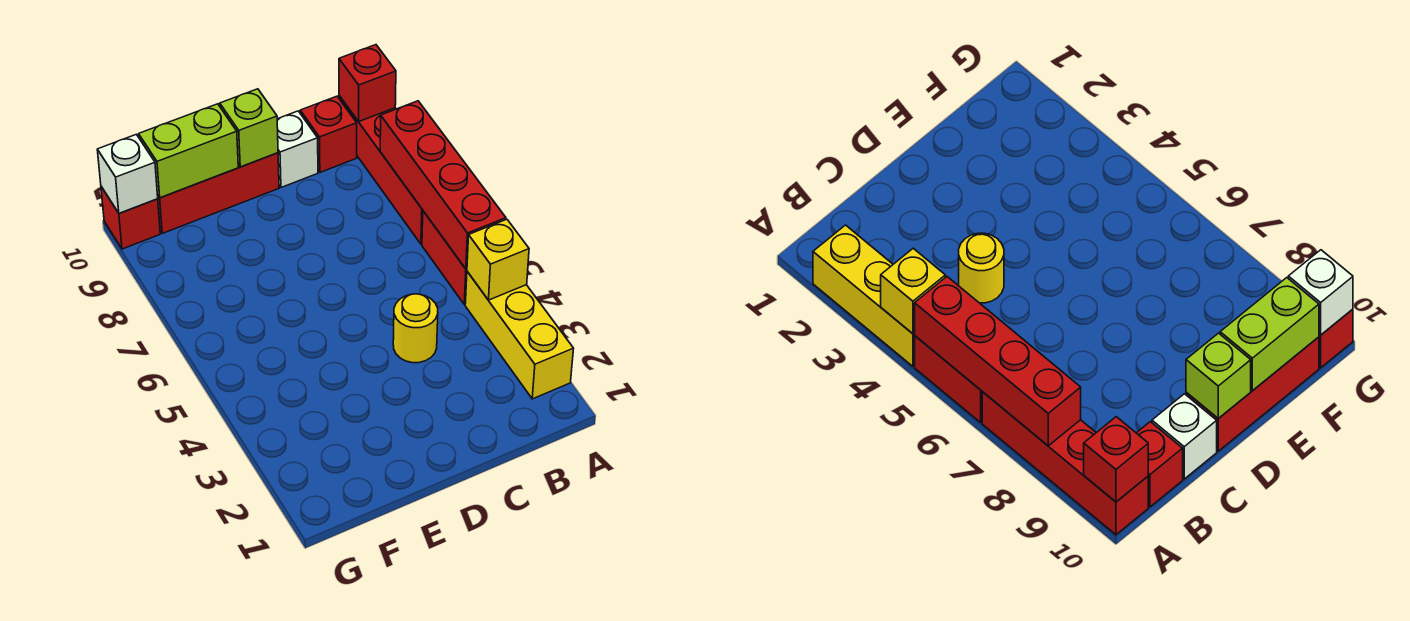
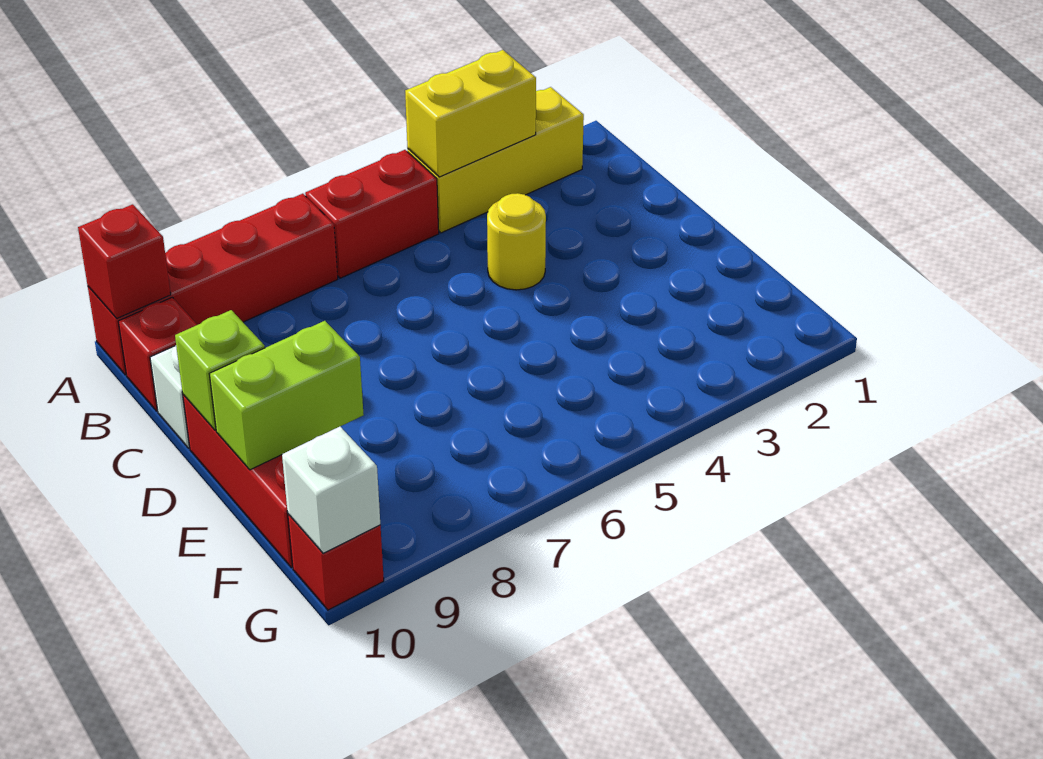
yellow brick A4 level 2 -> yellow brick A3:A4 level 2
red brick A5:A8 level 2 -> none
lime brick E10:F10 level 2 -> lime brick E9:E10 level 2

